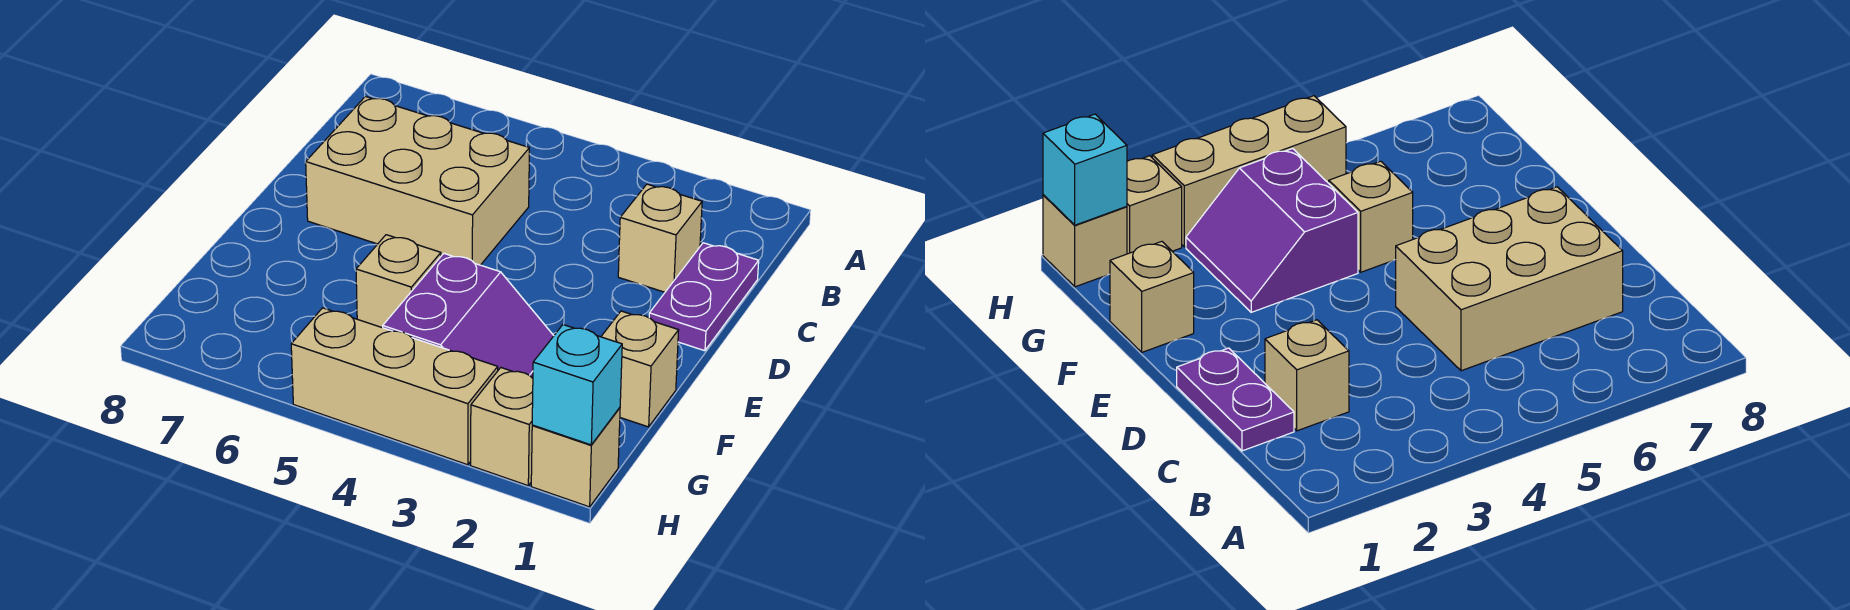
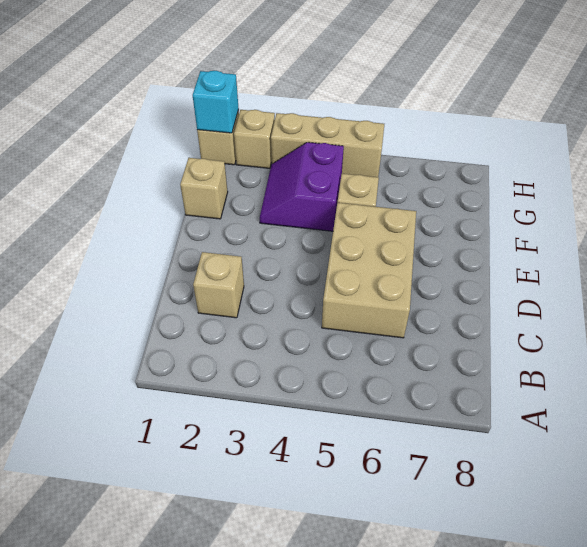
purple plate C1:D1 level 1 -> none
tan brick C5:D7 level 1 -> tan brick C5:E6 level 1

